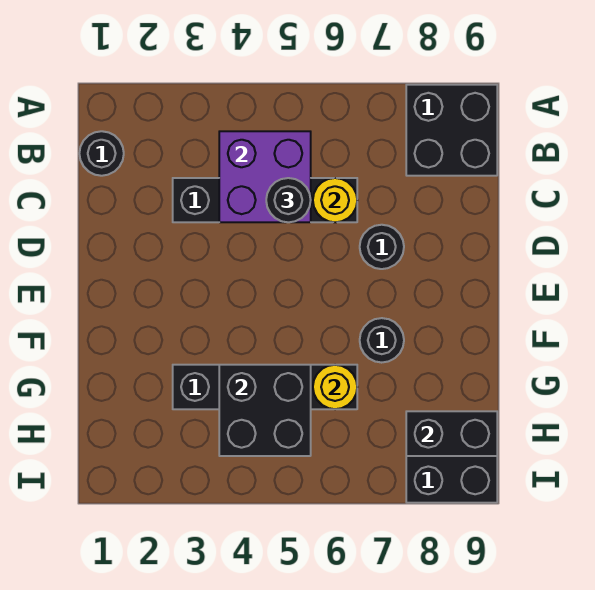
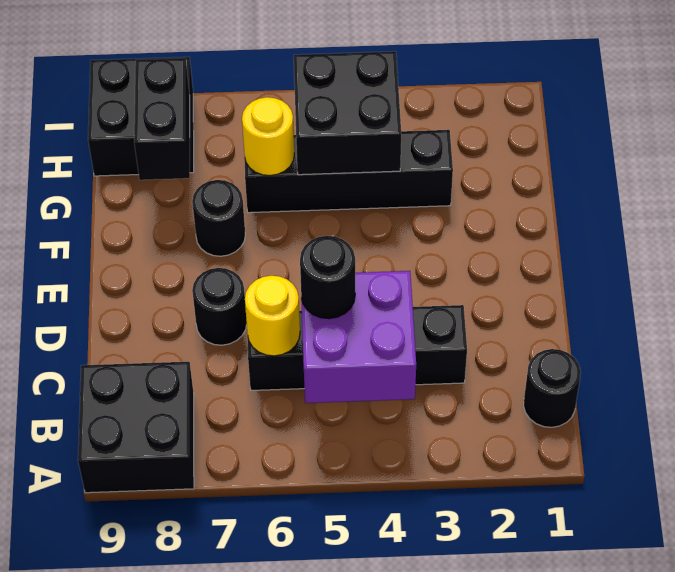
black brick H8:H9 level 2 -> black brick G8:H8 level 2

